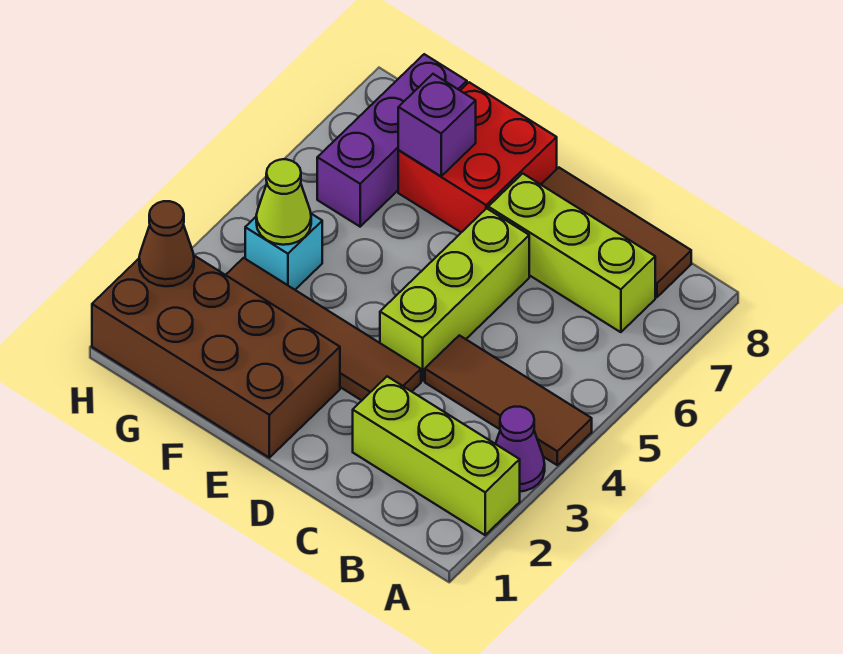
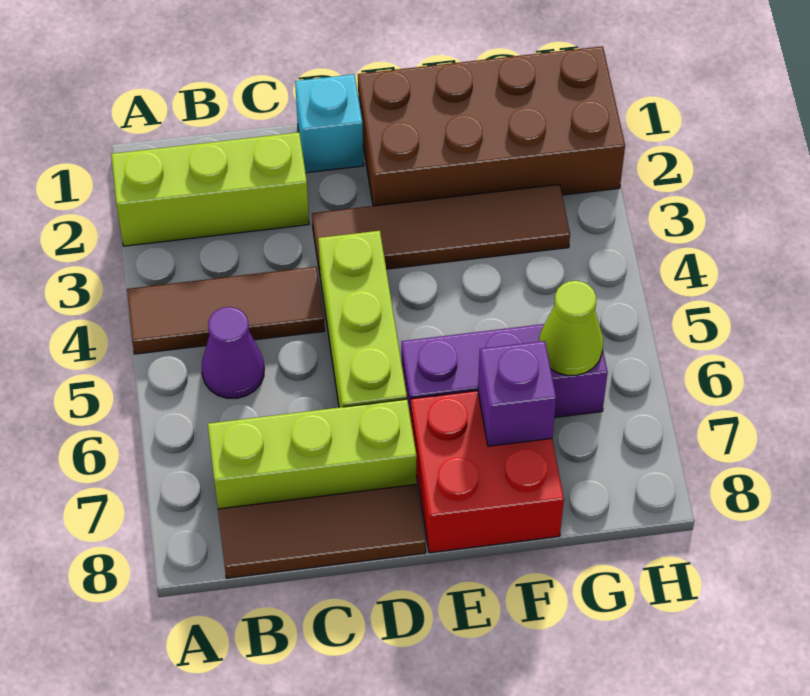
purple cone A3 level 1 -> purple cone B5 level 1
cyan brick G4 level 1 -> cyan brick D1 level 1
lime cone G4 level 2 -> lime cone G6 level 2
purple brick G6:G8 level 1 -> purple brick E6:G6 level 1
brown cone H2 level 2 -> none

